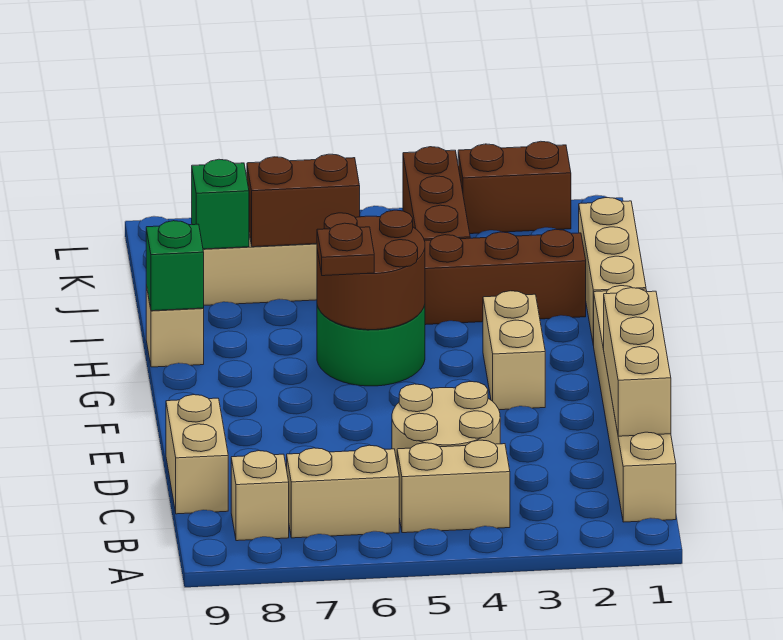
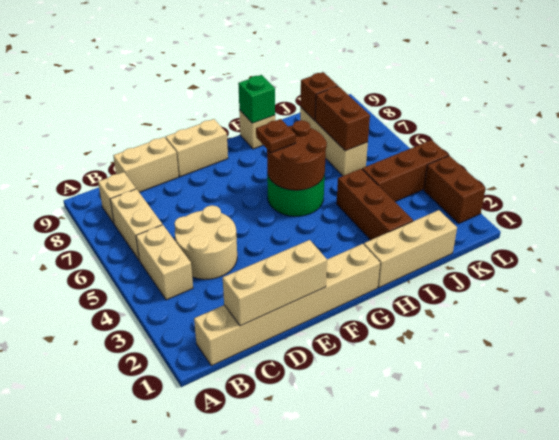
tan brick F3:G3 level 1 -> tan brick E9:F9 level 1
green brick J8 level 2 -> brown brick J8 level 2

